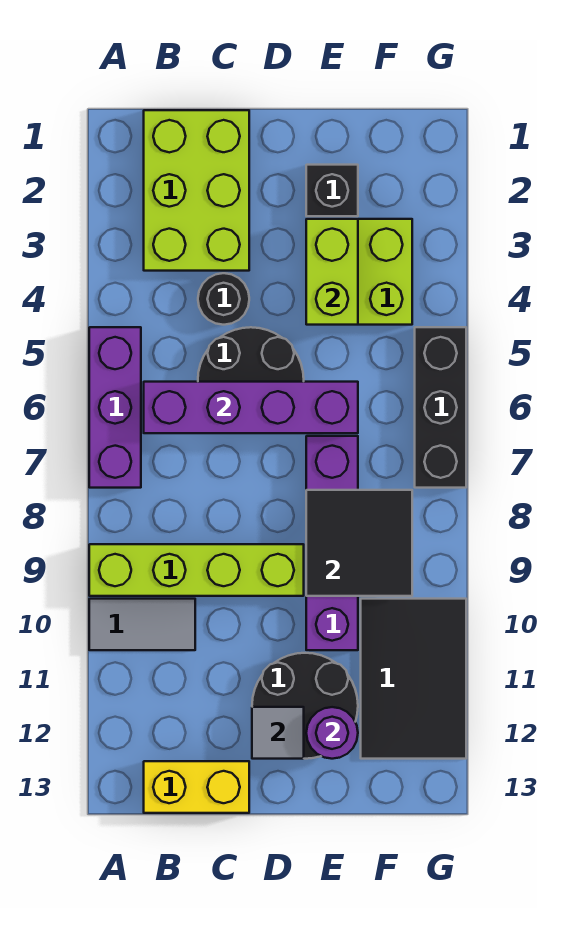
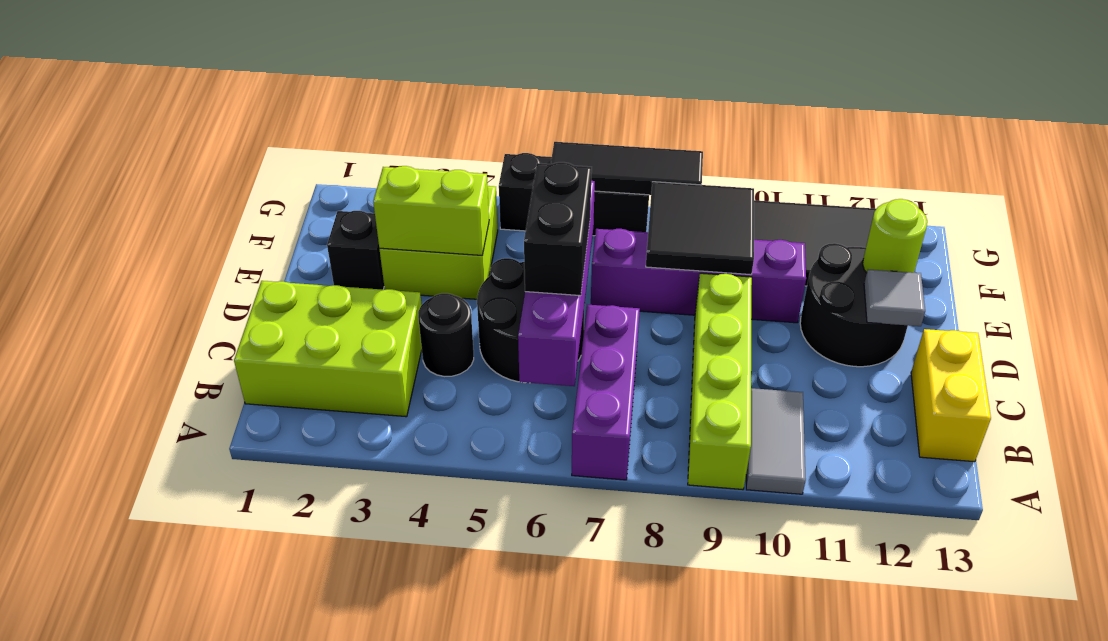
purple brick A5:A7 level 1 -> purple brick A7:C7 level 1
none -> black brick C6:D6 level 3
purple round brick E12 level 2 -> lime round brick E12 level 2
none -> black tile G6:G8 level 2

